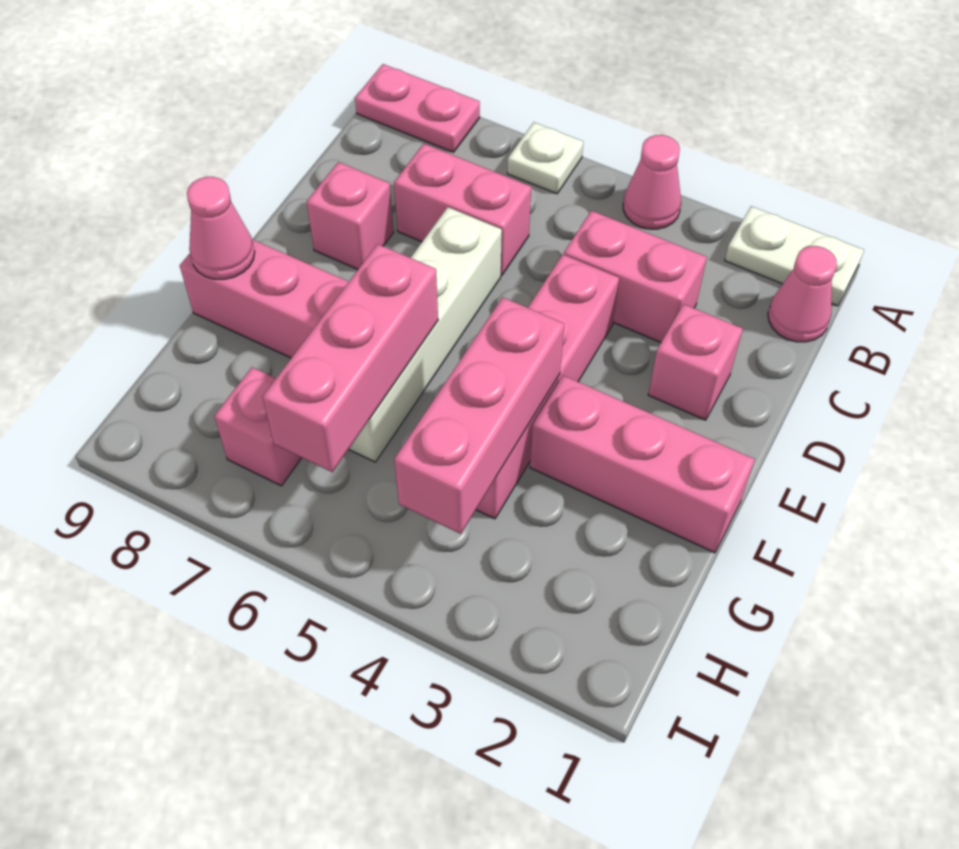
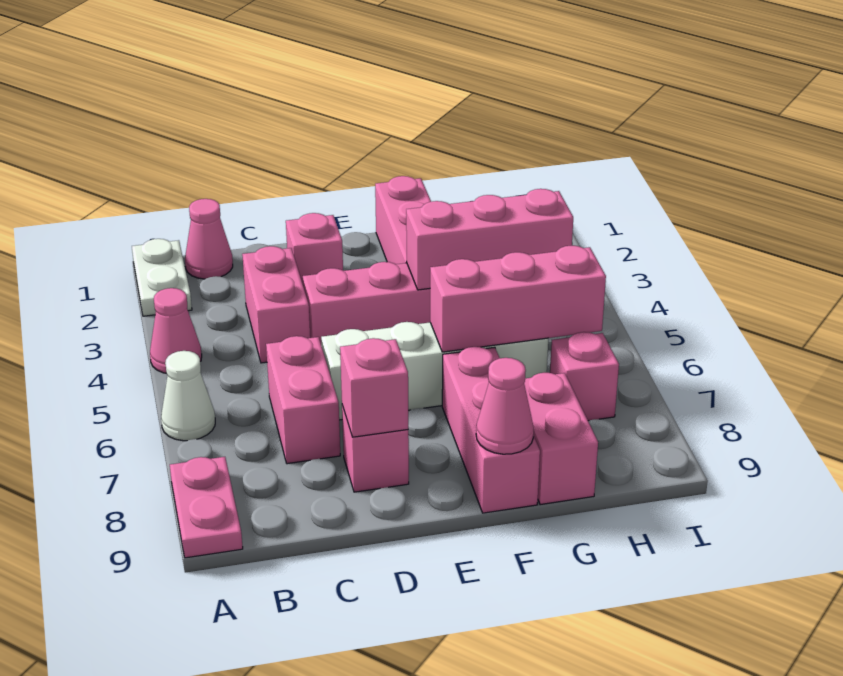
white plate A6 level 1 -> white cone A6 level 1
none -> pink brick D8 level 2
none -> pink brick G8:G9 level 1

